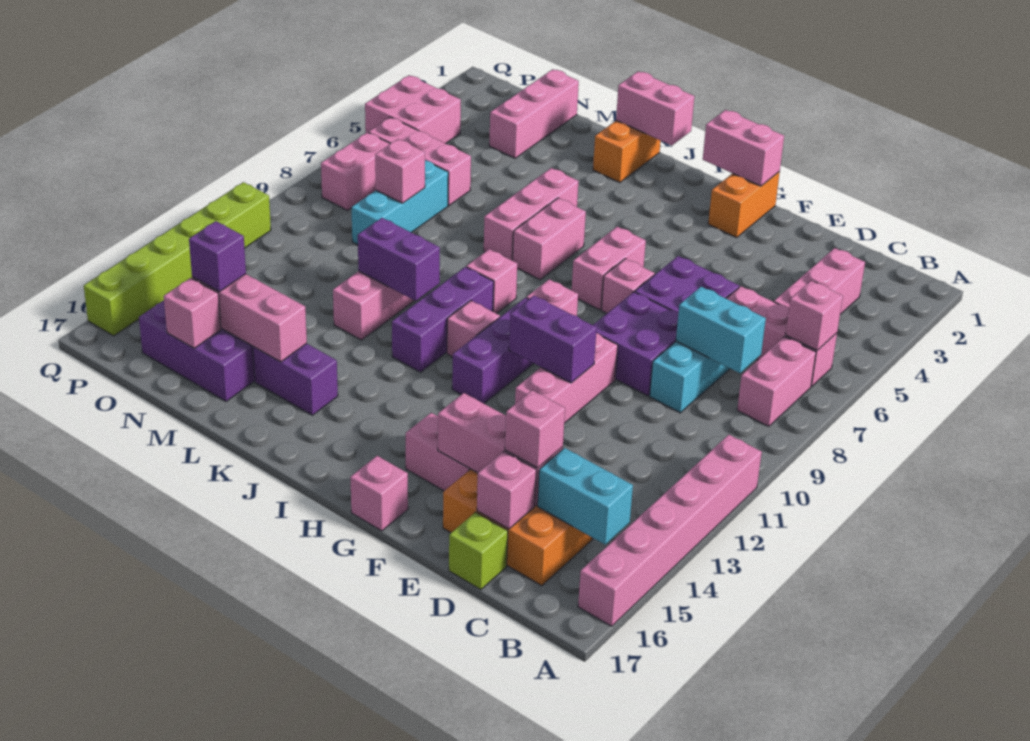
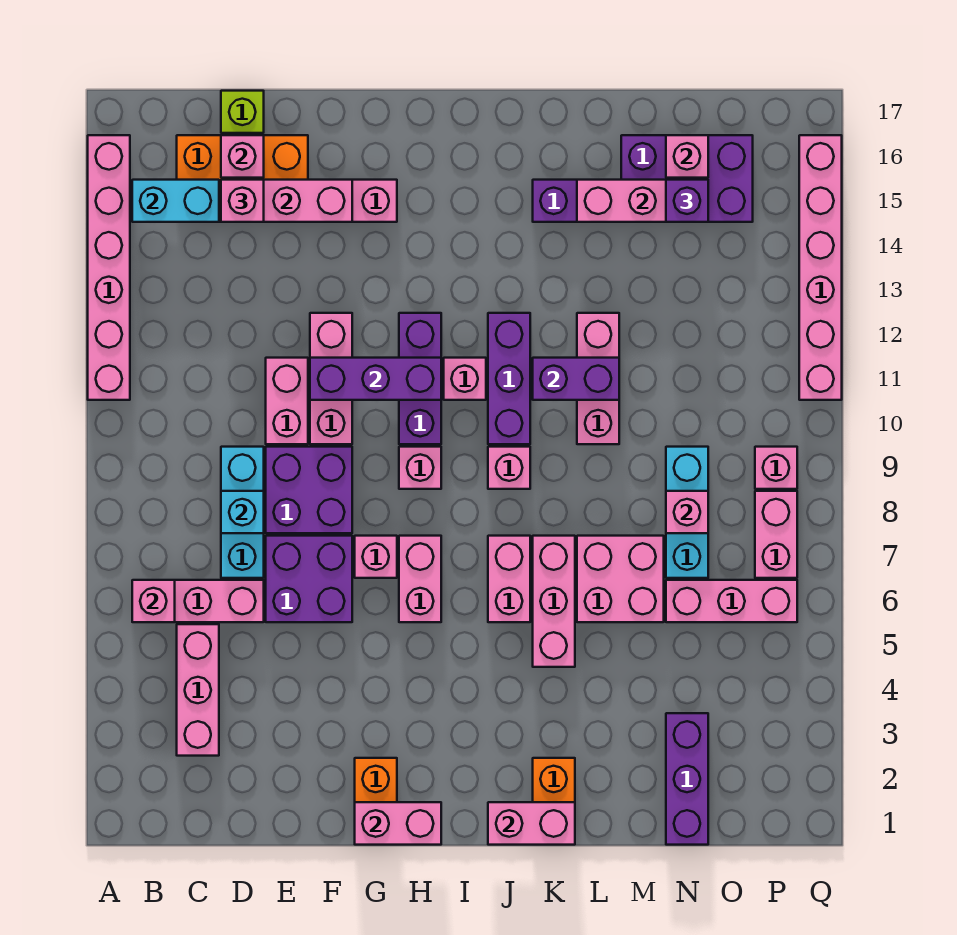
pink brick B7:B8 level 1 -> pink brick E10:E11 level 1
cyan brick C8:D8 level 2 -> cyan brick D8 level 2
purple brick F11:G11 level 2 -> purple brick F11:H11 level 2
pink brick G17 level 1 -> pink brick P9 level 1
pink brick N1:N3 level 1 -> purple brick N1:N3 level 1
pink brick P4:Q5 level 1 -> pink brick L6:M7 level 1
lime brick Q11:Q16 level 1 -> pink brick Q11:Q16 level 1

